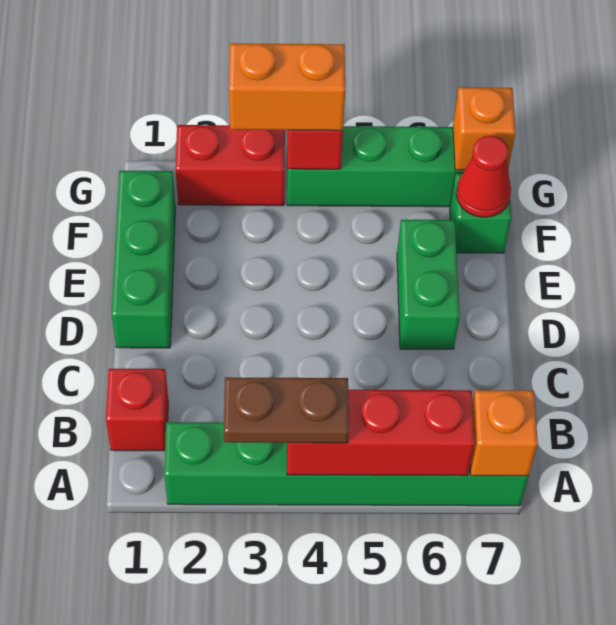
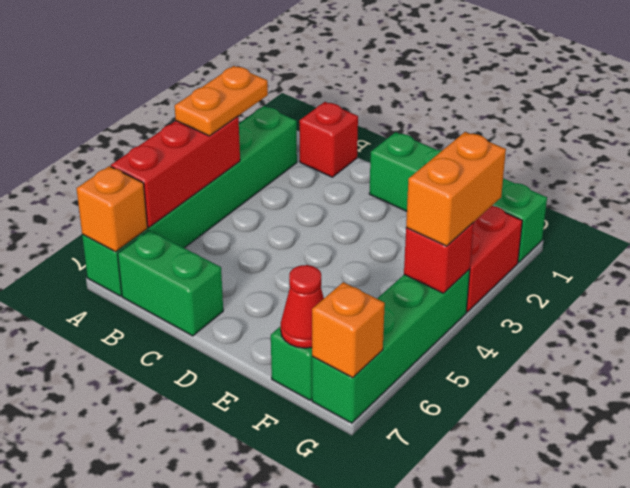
brown plate A3:A4 level 3 -> orange plate A3:A4 level 3
green brick D1:F1 level 1 -> green brick D1:G1 level 1
green brick D6:E6 level 1 -> green brick B7:C7 level 1

